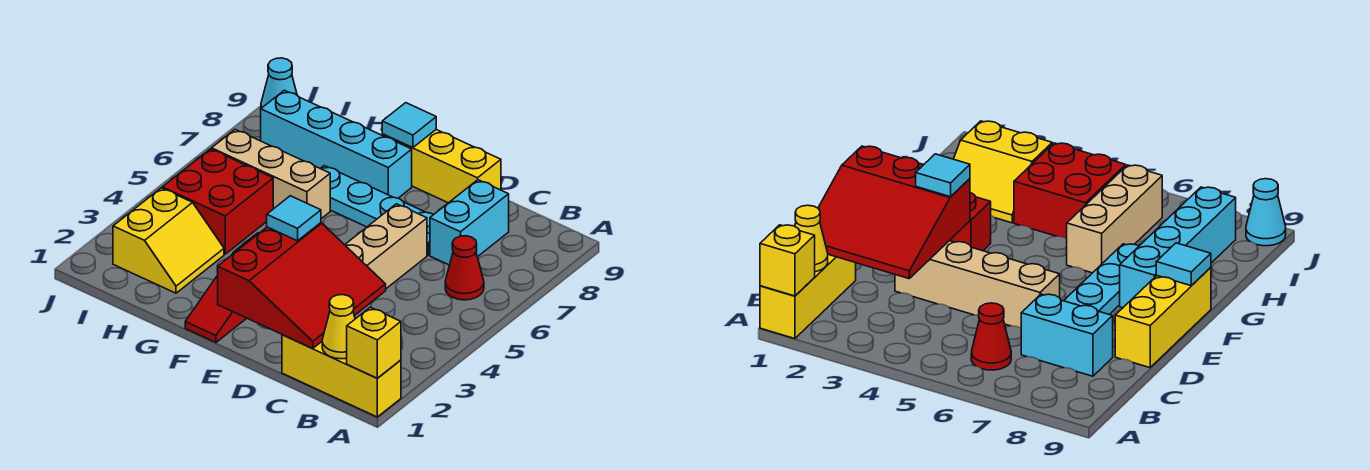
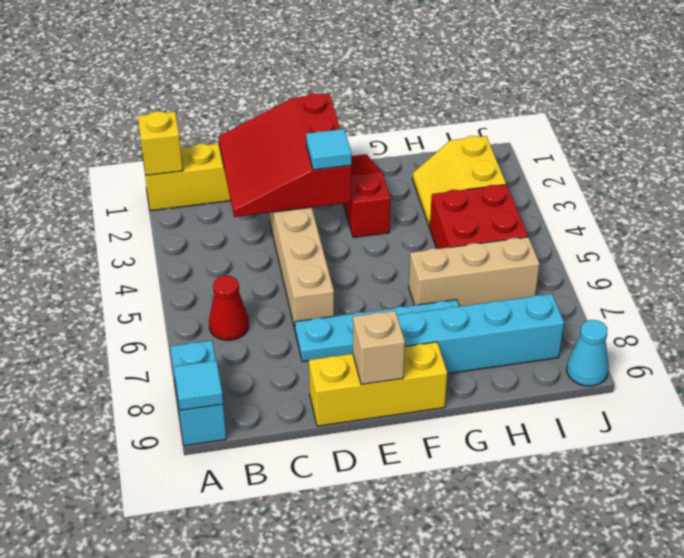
yellow cone B1 level 2 -> none
cyan brick C7:C8 level 1 -> cyan brick A8:A9 level 1
none -> tan brick E9 level 2
cyan tile F9 level 2 -> cyan tile A9 level 2

